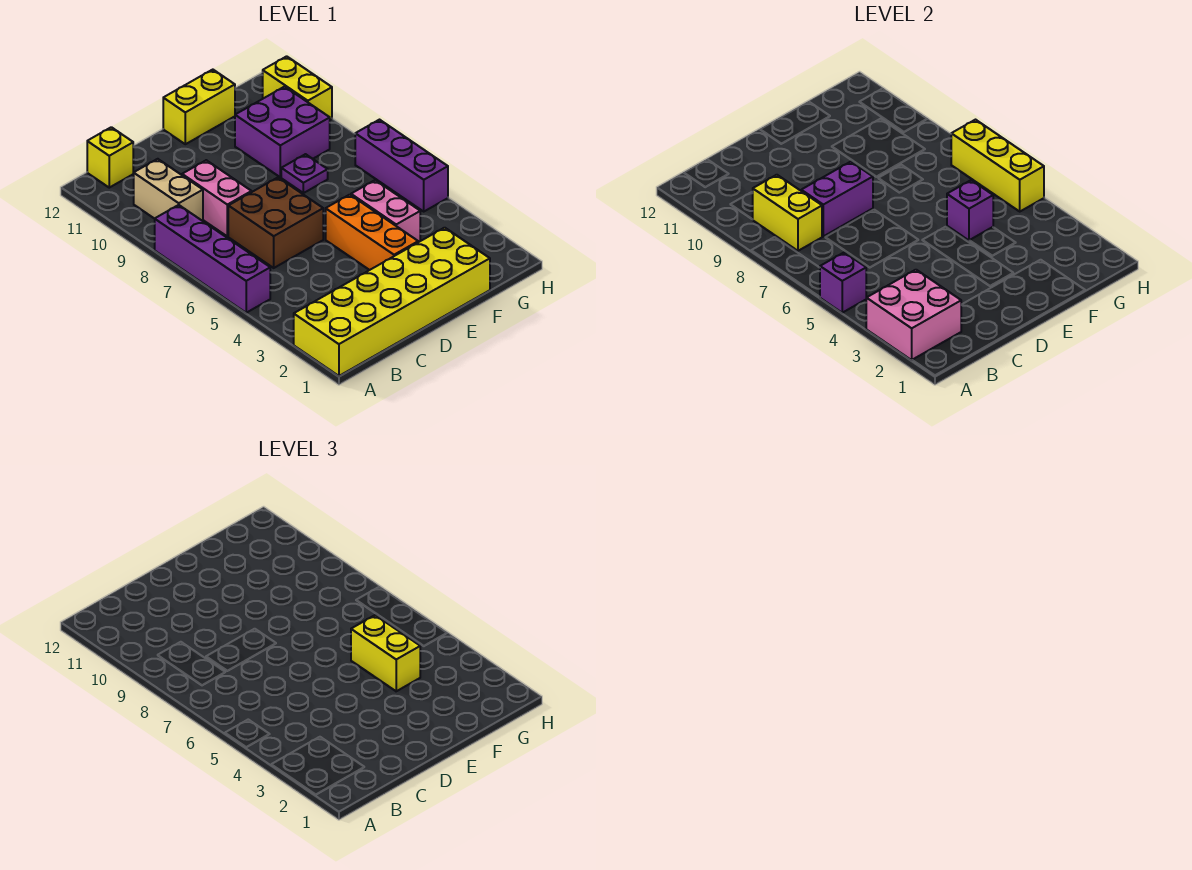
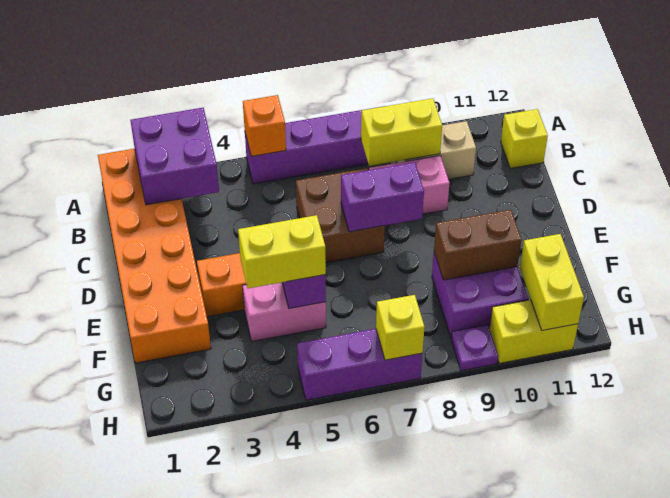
yellow brick A1:F2 level 1 -> orange brick A1:F2 level 1
pink brick A2:B3 level 2 -> purple brick A2:B3 level 2
purple brick A5 level 2 -> orange brick A5 level 2
purple brick C8:D8 level 2 -> purple brick D7:D8 level 2
yellow brick E12:F12 level 1 -> yellow brick G11:H11 level 2
purple plate F8 level 1 -> purple plate H9 level 1
none -> brown brick F9:F10 level 2
yellow brick H5:H7 level 2 -> yellow brick H7 level 2

